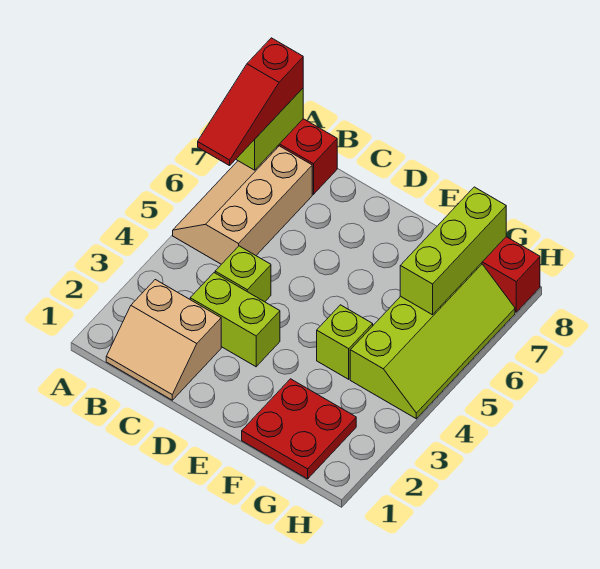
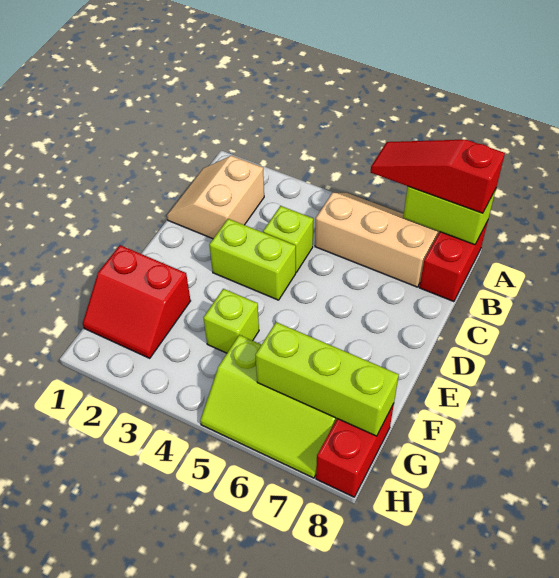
lime brick C3:D3 level 1 -> lime brick D3:D4 level 1
red plate F1:G2 level 1 -> red slope F1:G2 level 1 top F
lime slope G4:H7 level 1 top G -> lime slope G5:H7 level 1 top G

